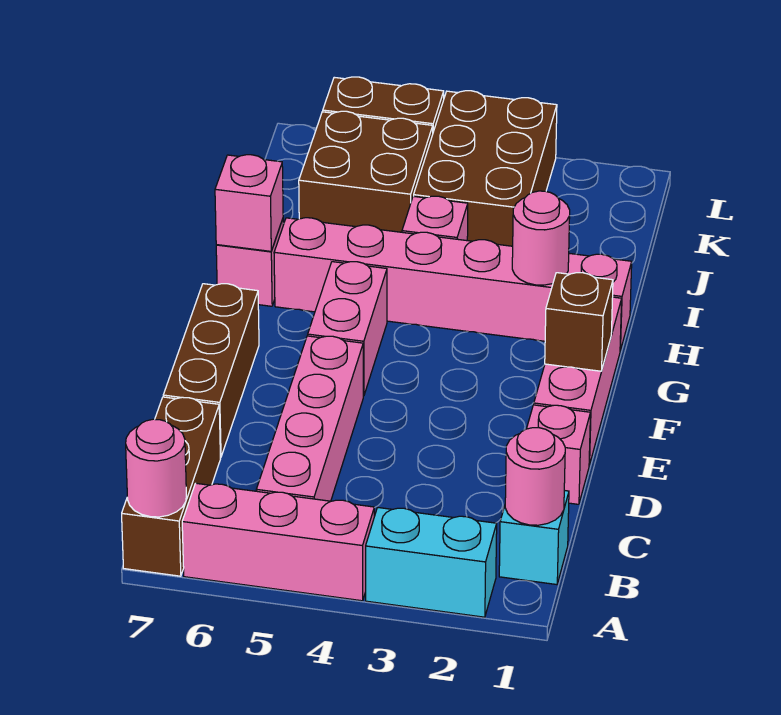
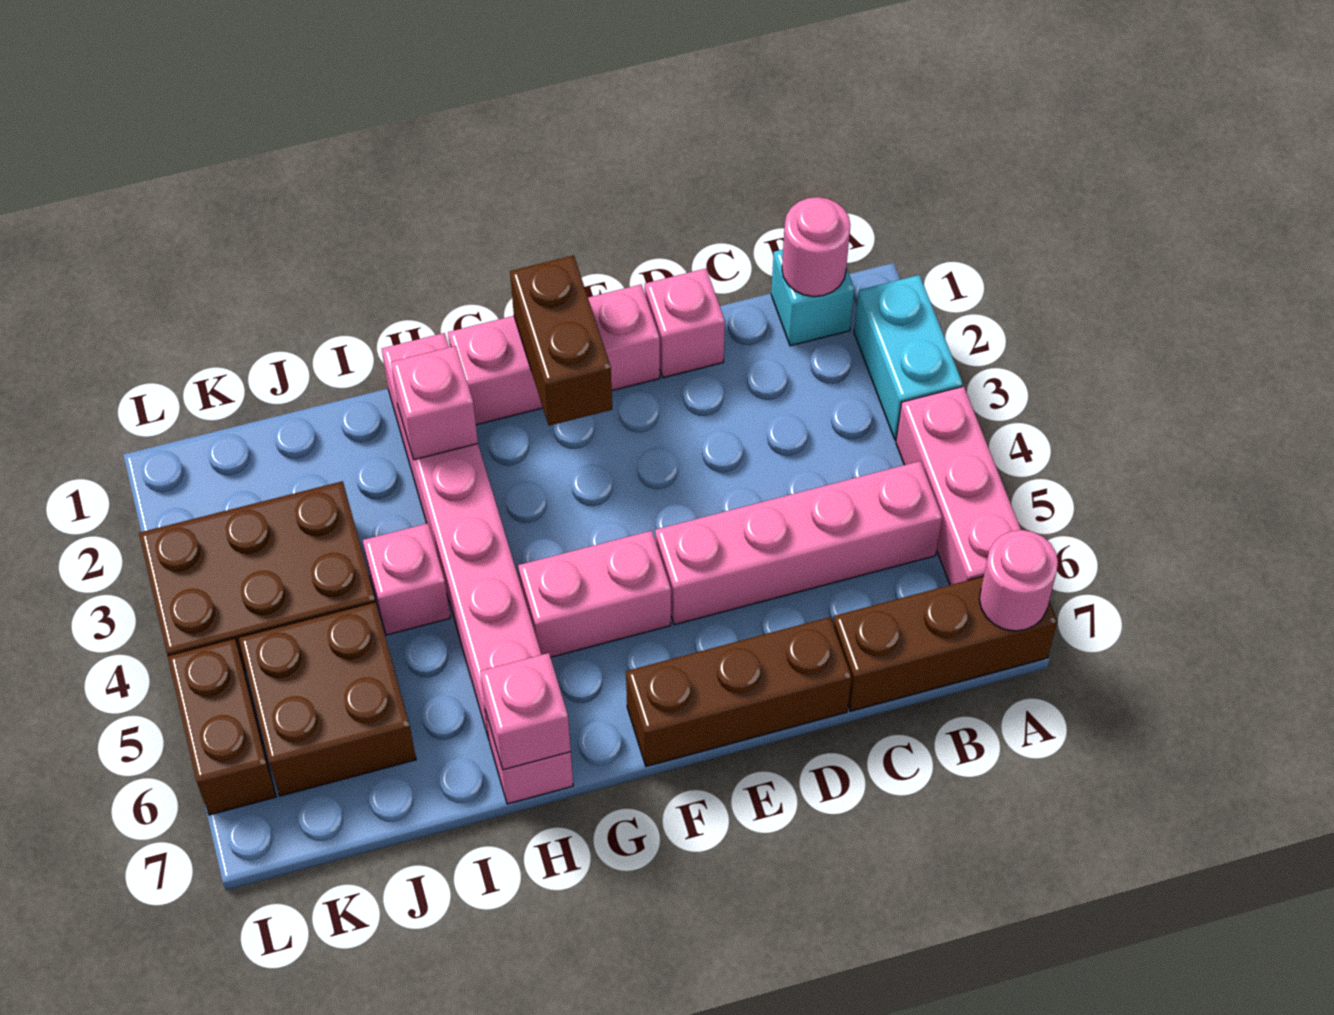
brown brick F1 level 2 -> brown brick F1:F2 level 2
pink round brick H2 level 2 -> pink brick H2 level 2

